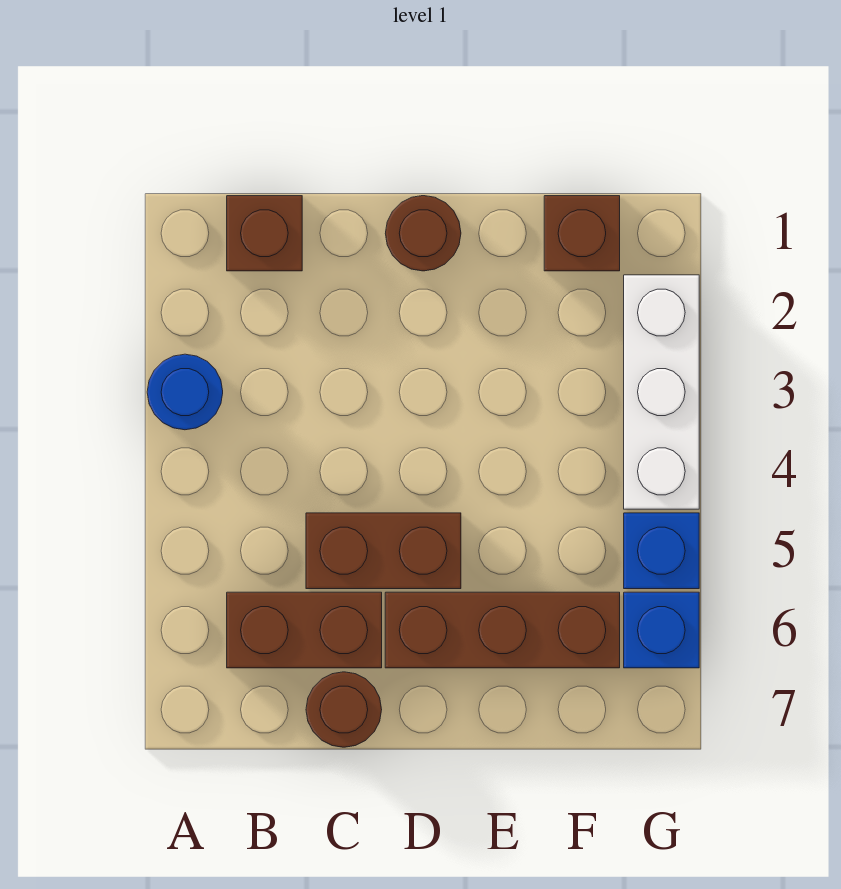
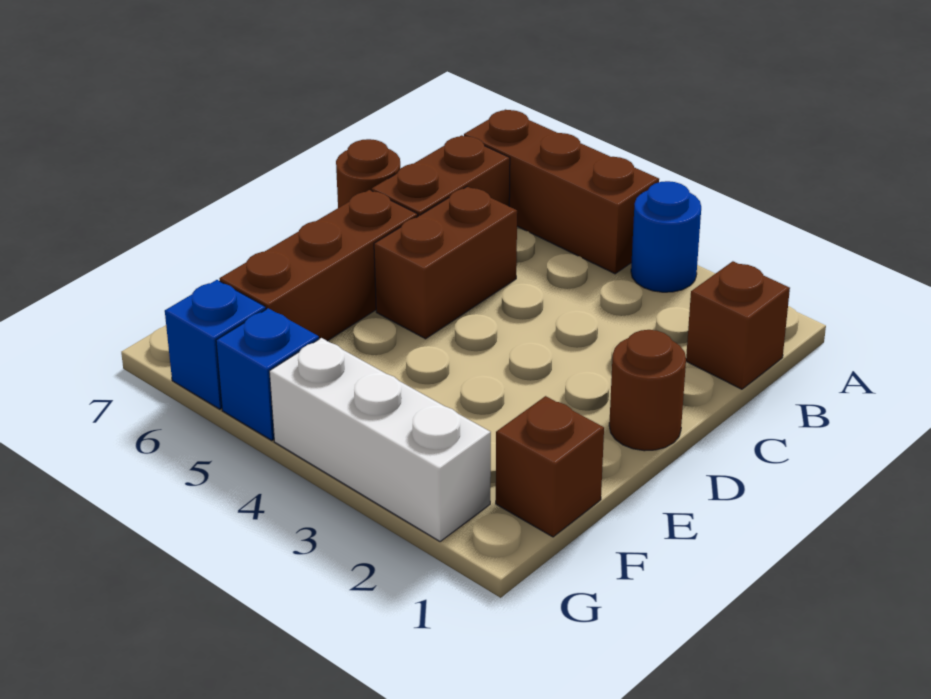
none -> brown brick A4:A6 level 1

